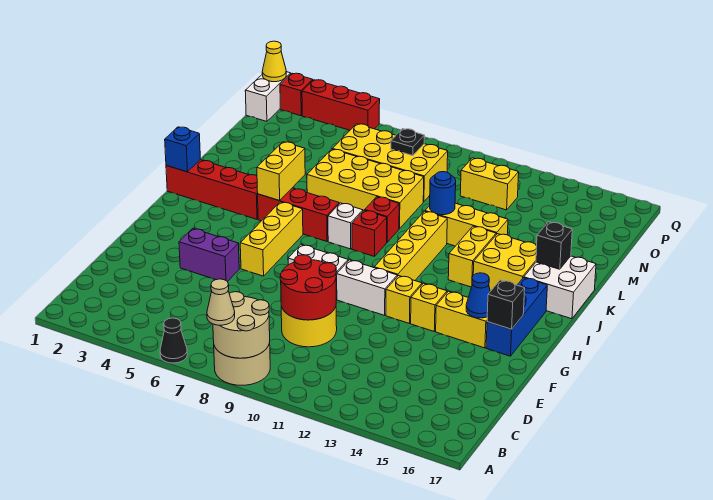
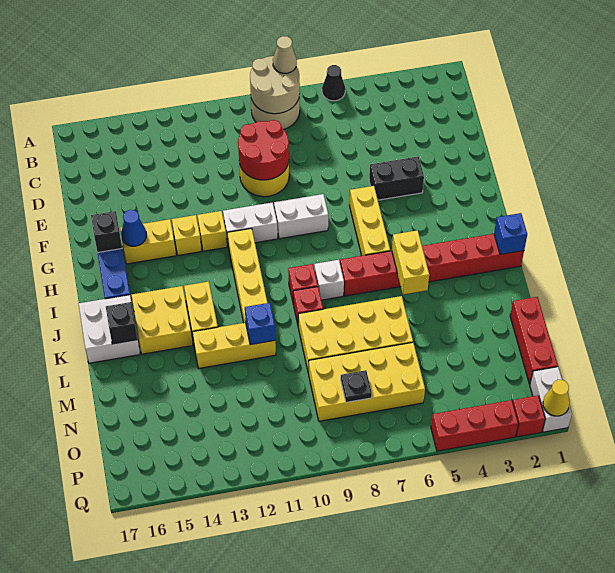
purple brick F4:F5 level 1 -> black brick F4:F5 level 1
blue round brick L11 level 2 -> blue brick L11 level 2
none -> red brick M1:O1 level 1
yellow brick O11:O12 level 1 -> none

